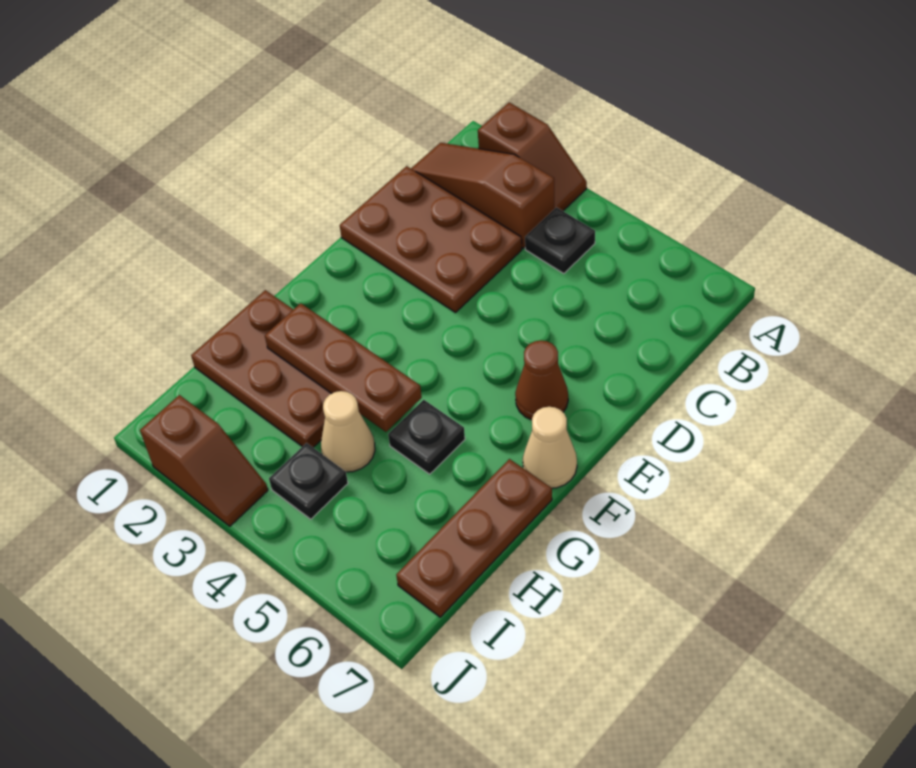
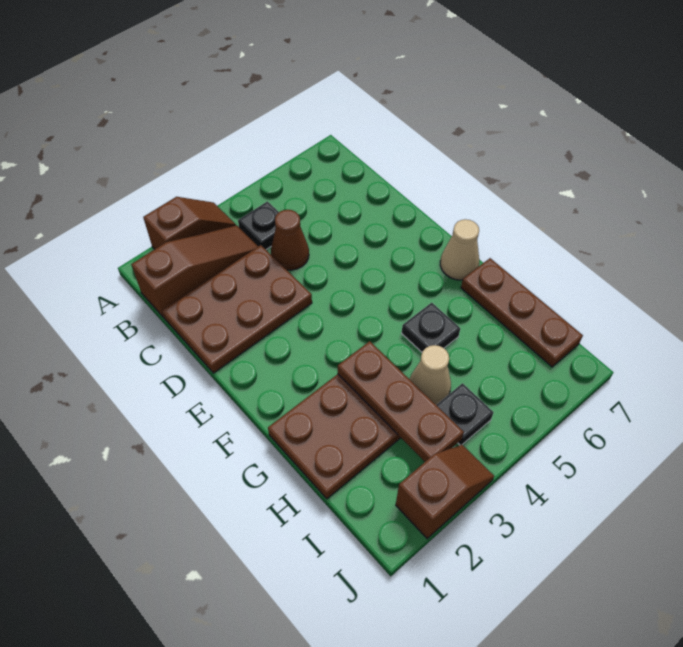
brown slope B1:B3 level 1 top 3 -> brown slope B1:B3 level 1 top 1
brown cone E6 level 1 -> brown cone C4 level 1
brown plate G2:G4 level 2 -> brown plate G3:I3 level 2

